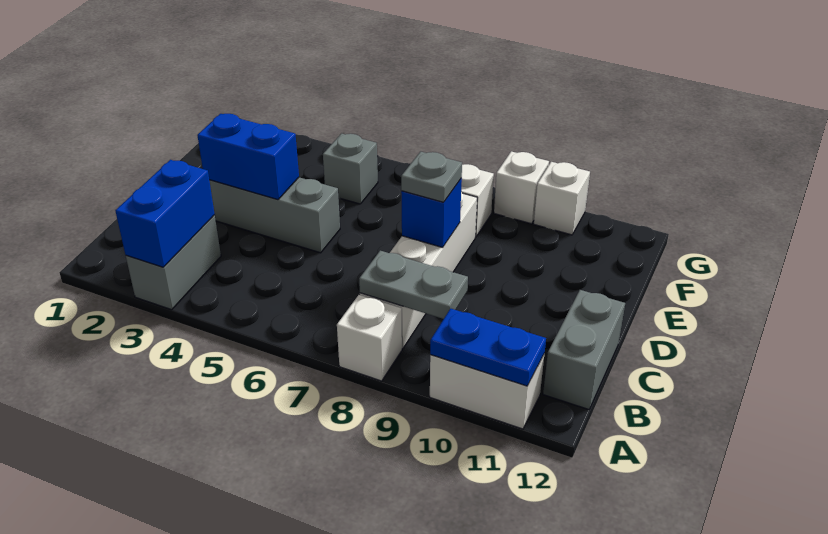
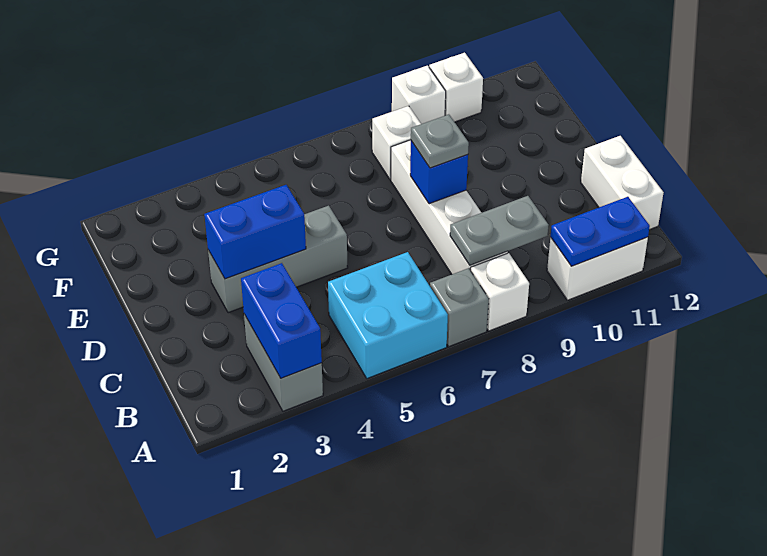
none -> cyan brick A5:B6 level 1
grey brick B12:C12 level 1 -> white brick B12:C12 level 1
grey brick F5 level 1 -> grey brick A7 level 1

